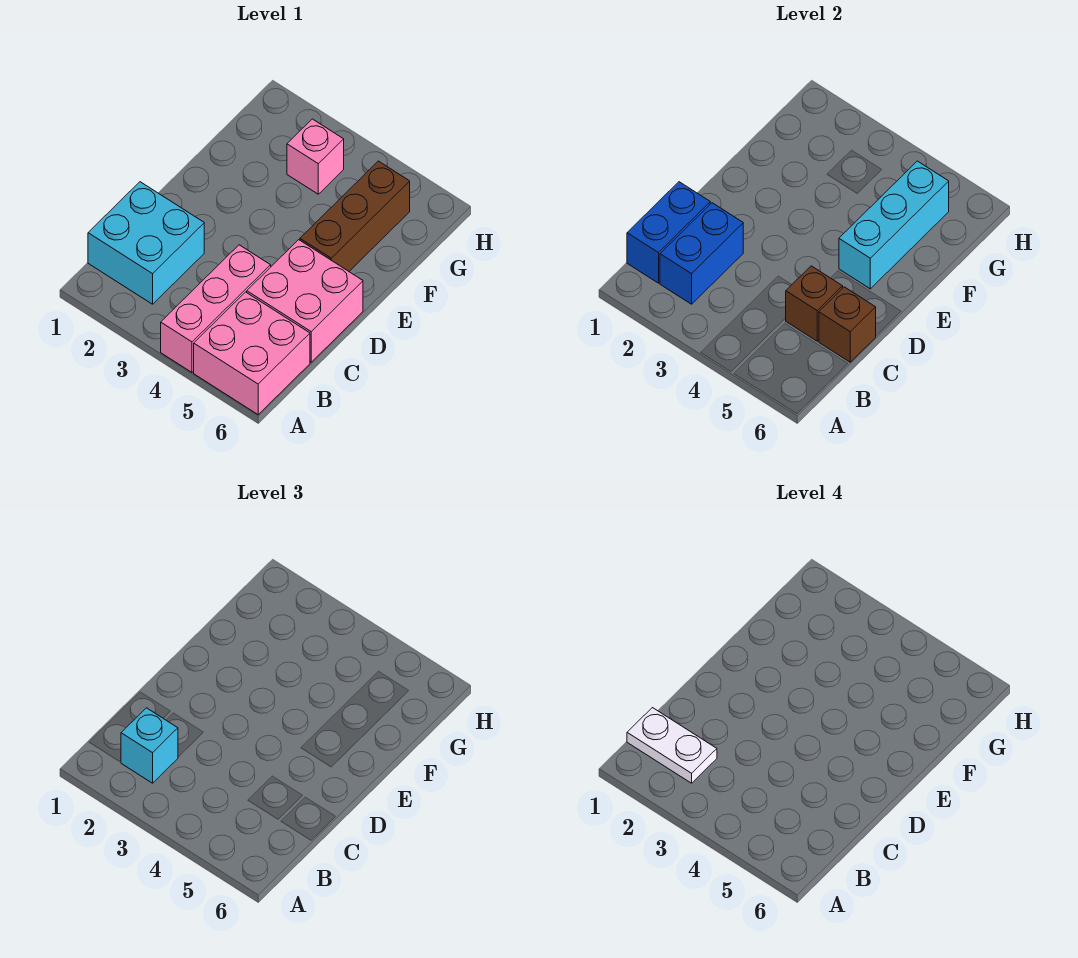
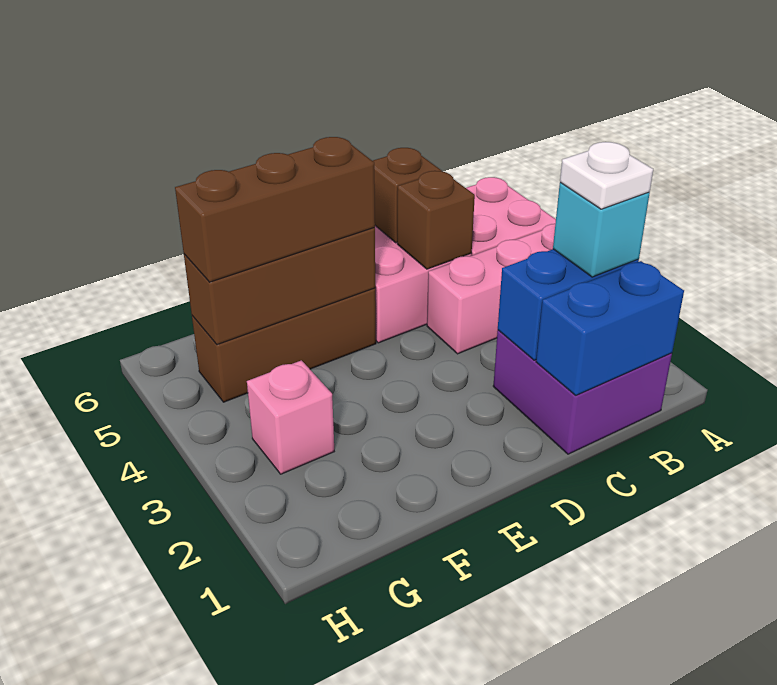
cyan brick B1:C2 level 1 -> purple brick B1:C2 level 1
white plate B1:B2 level 4 -> white plate B2 level 4
cyan brick E5:G5 level 2 -> brown brick E5:G5 level 2
none -> brown brick E5:G5 level 3

